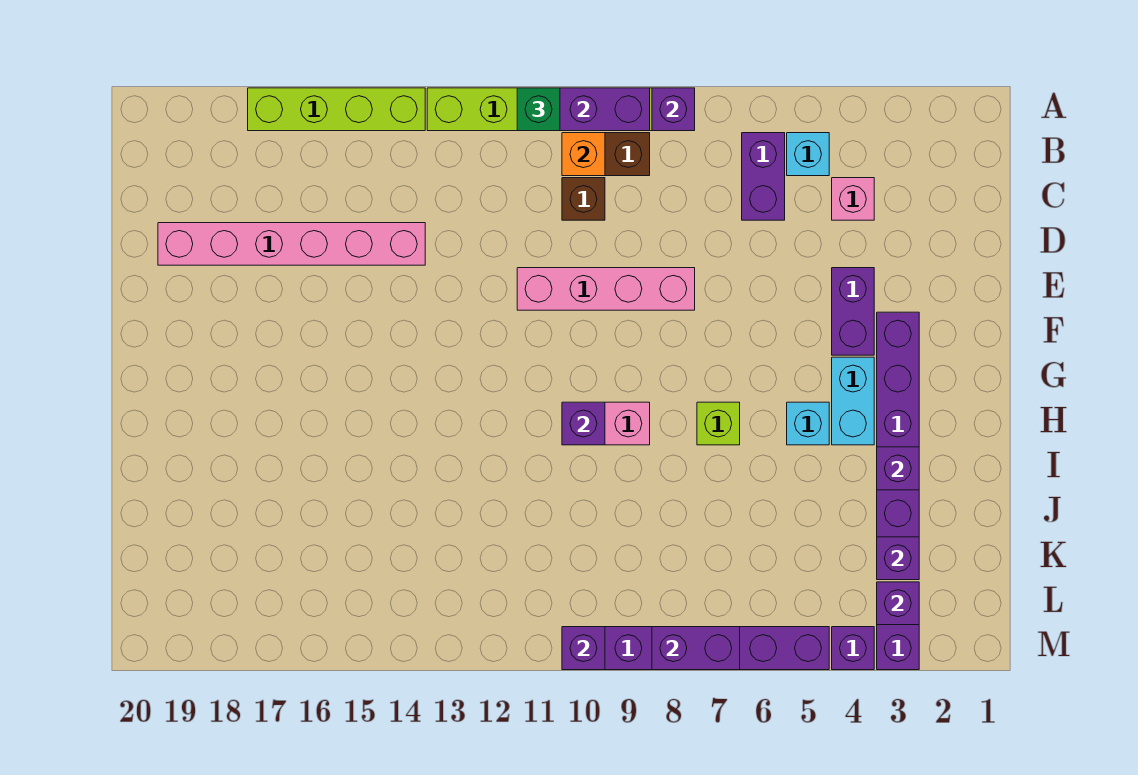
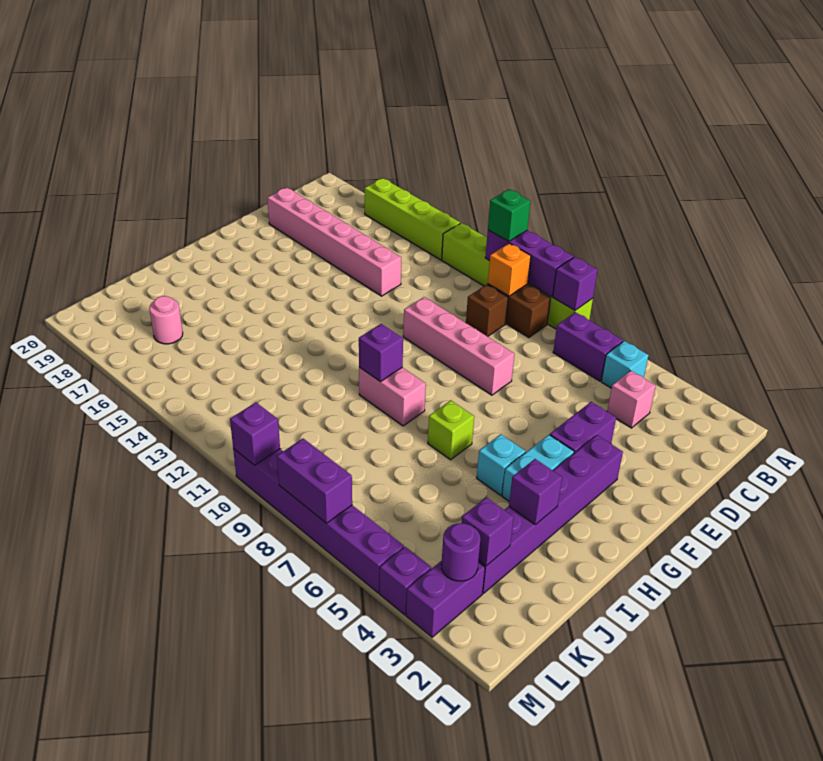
purple brick B6:C6 level 1 -> purple brick B6:B7 level 1
none -> pink round brick K17 level 1
purple brick L3 level 2 -> purple round brick L3 level 2

